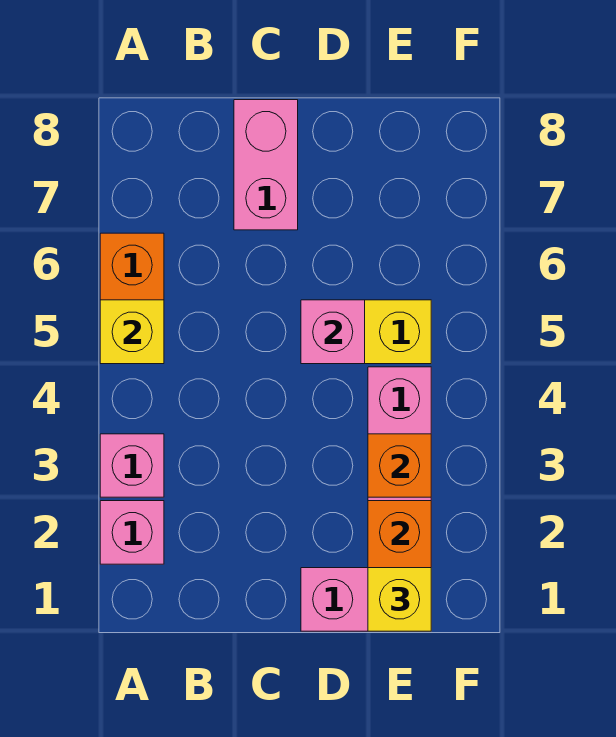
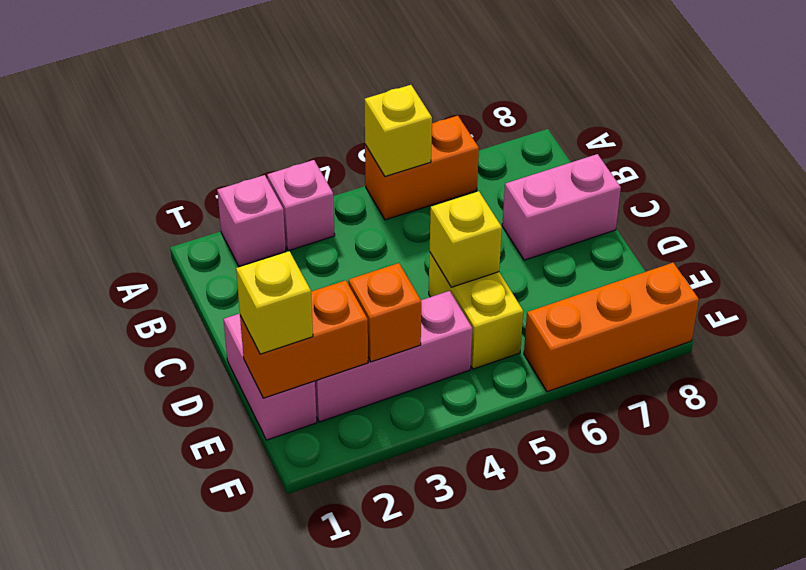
pink brick D5 level 2 -> yellow brick D5 level 2
none -> orange brick F6:F8 level 1

